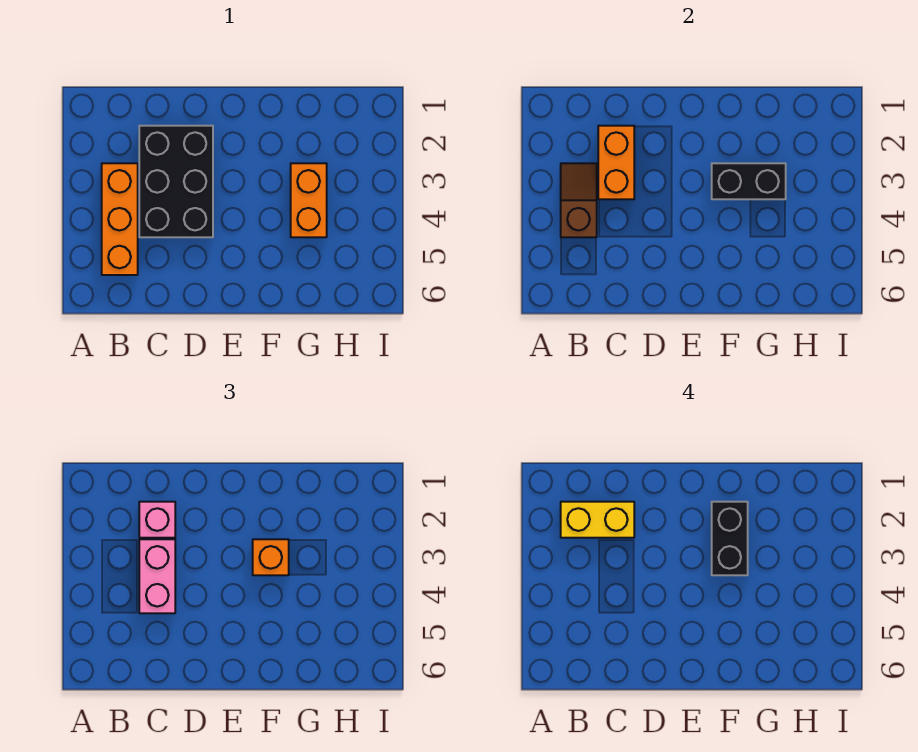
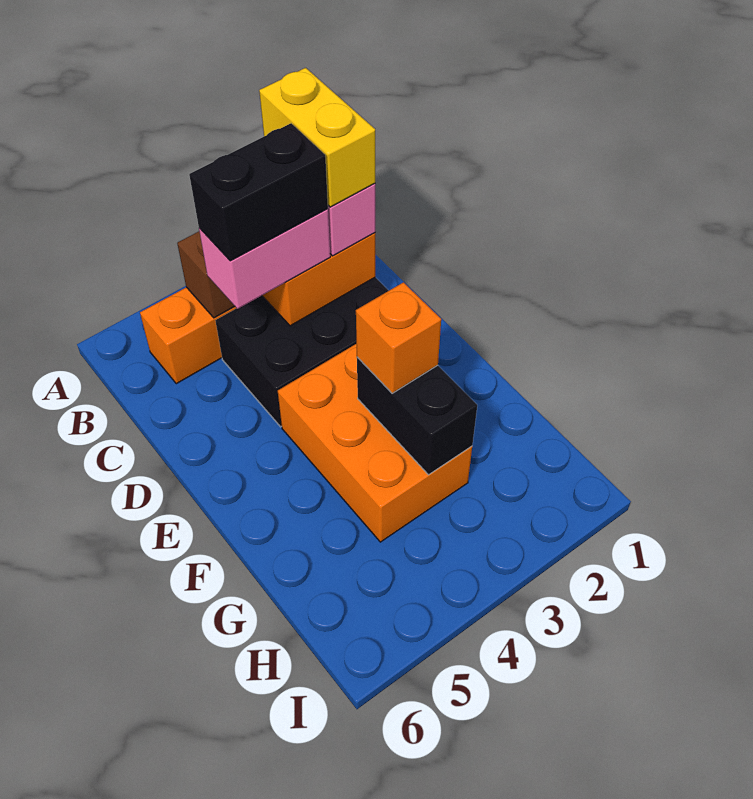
black brick F2:F3 level 4 -> black brick C3:C4 level 4
orange brick G3:G4 level 1 -> orange brick E3:G4 level 1

